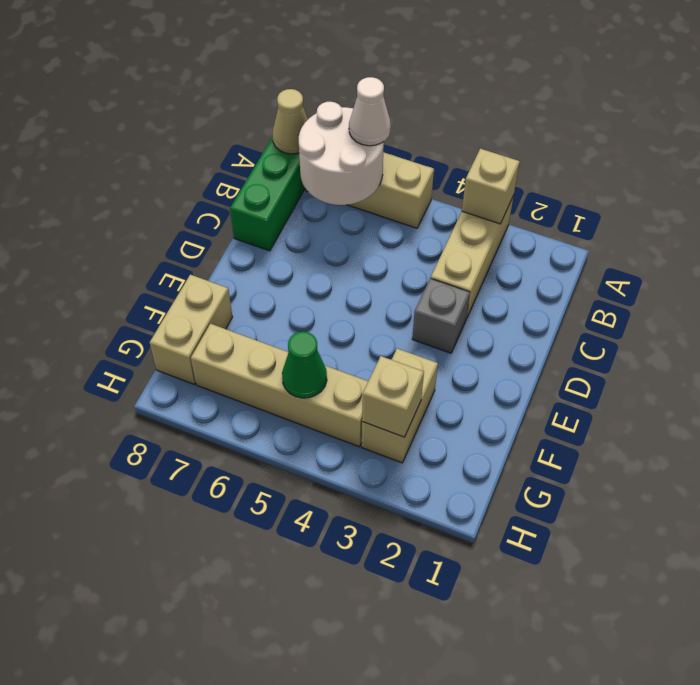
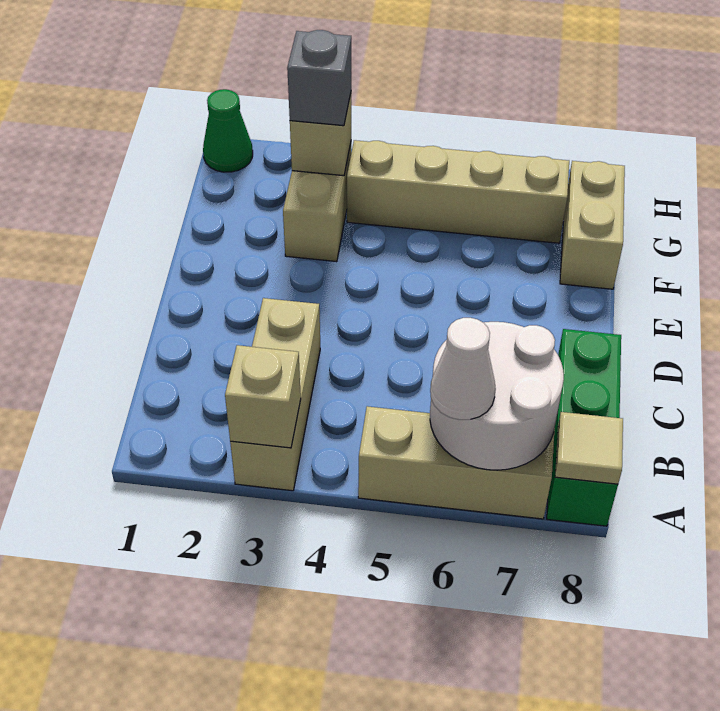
tan cone A8 level 2 -> tan tile A8 level 2
grey brick D3 level 1 -> grey brick G3 level 3
green cone G5 level 2 -> green cone H1 level 1

